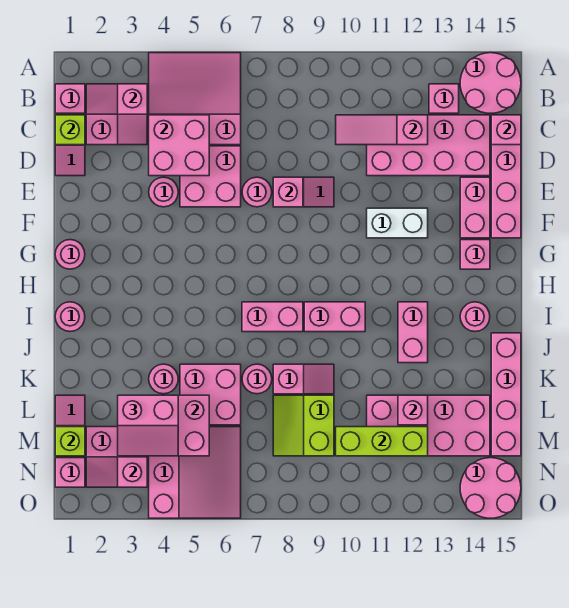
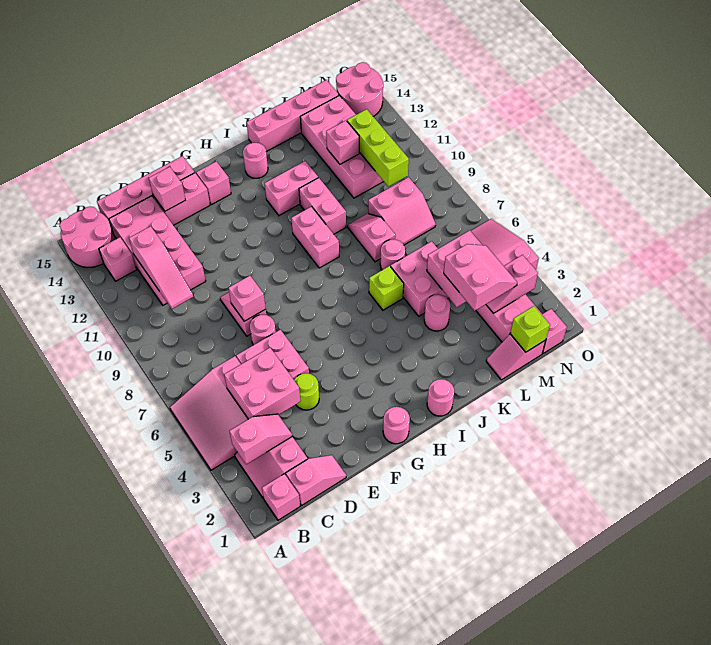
lime brick C1 level 2 -> lime brick J6 level 1
pink brick C15 level 2 -> pink brick E14 level 2
pink round brick E4 level 1 -> lime round brick E4 level 1
white brick F11:F12 level 1 -> none
pink brick I7:I8 level 1 -> pink brick J10:J11 level 1
lime slope L8:M9 level 1 top 9 -> pink slope L8:M9 level 1 top 9

